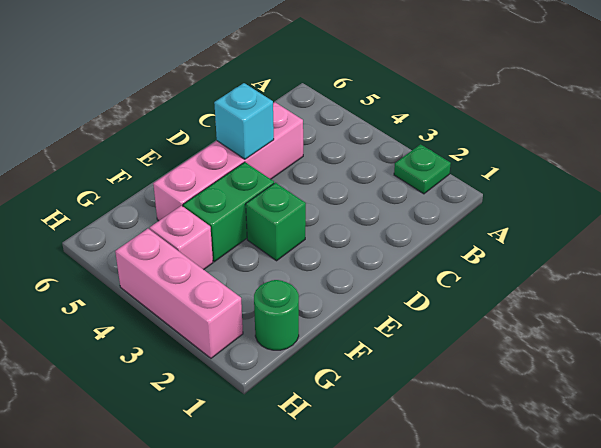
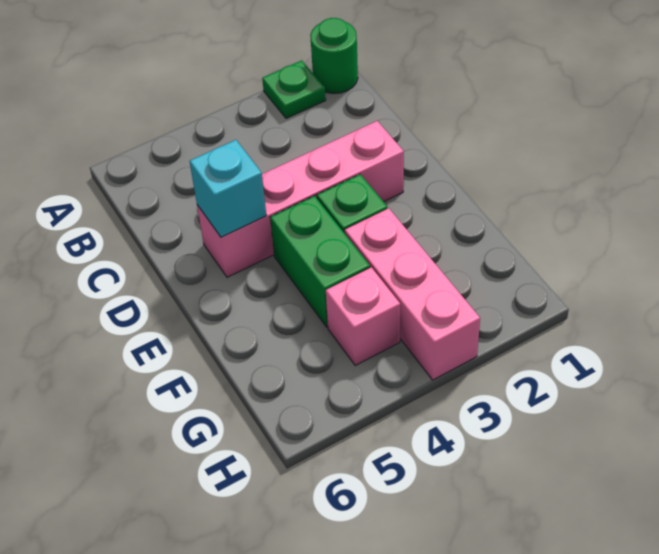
pink brick C5:F5 level 1 -> pink brick D2:D5 level 1
green round brick G1 level 1 -> green round brick A1 level 1
pink brick H2:H4 level 1 -> pink brick F3:H3 level 1

